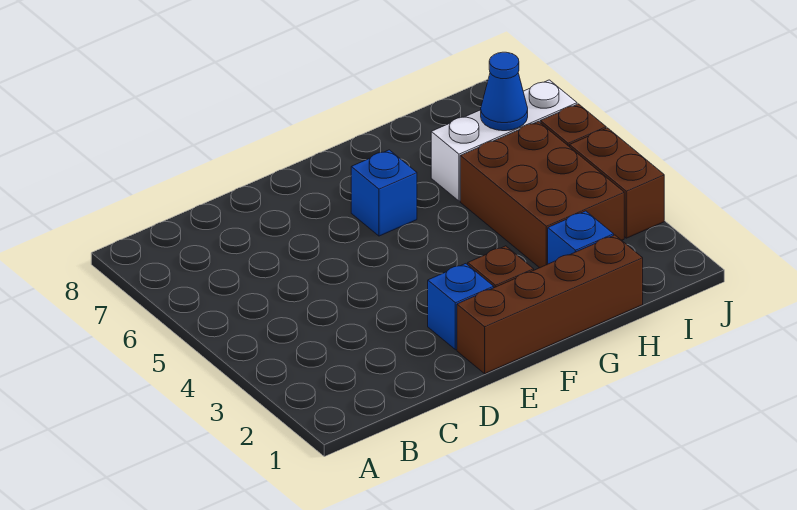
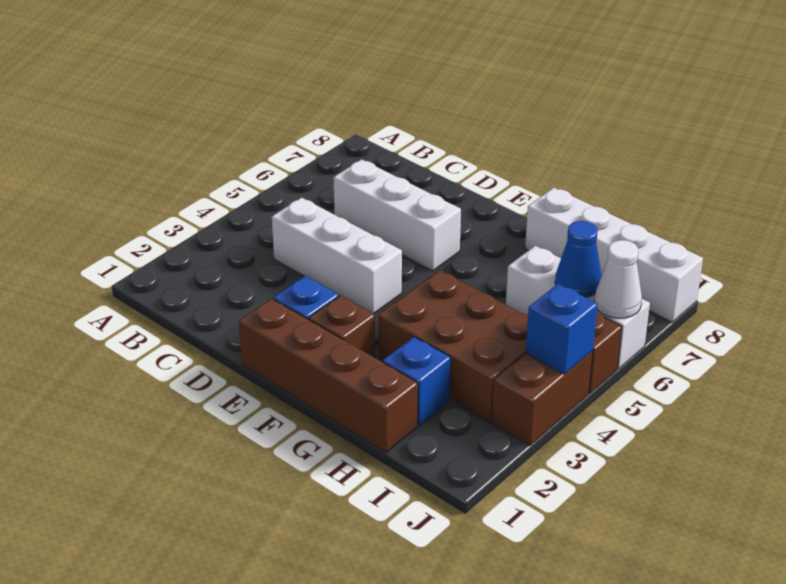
none -> white brick C4:E4 level 1
none -> white brick C6:E6 level 1
blue brick F6 level 1 -> blue brick J4 level 2
none -> white brick G8:J8 level 1
brown brick H3:I5 level 1 -> brown brick G3:I4 level 1
none -> white cone J6 level 2

